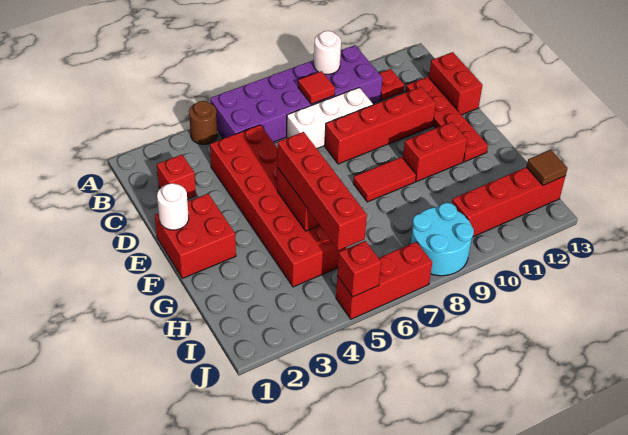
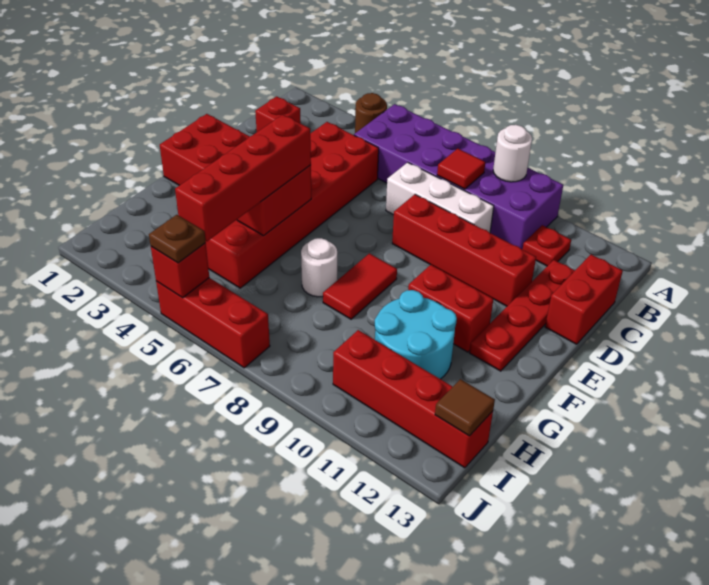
white round brick E1 level 2 -> white round brick G7 level 1
red tile F8:F9 level 1 -> red tile F8:G8 level 1
cyan round brick I8:J9 level 1 -> cyan round brick G10:H11 level 1
none -> brown plate J5 level 3

